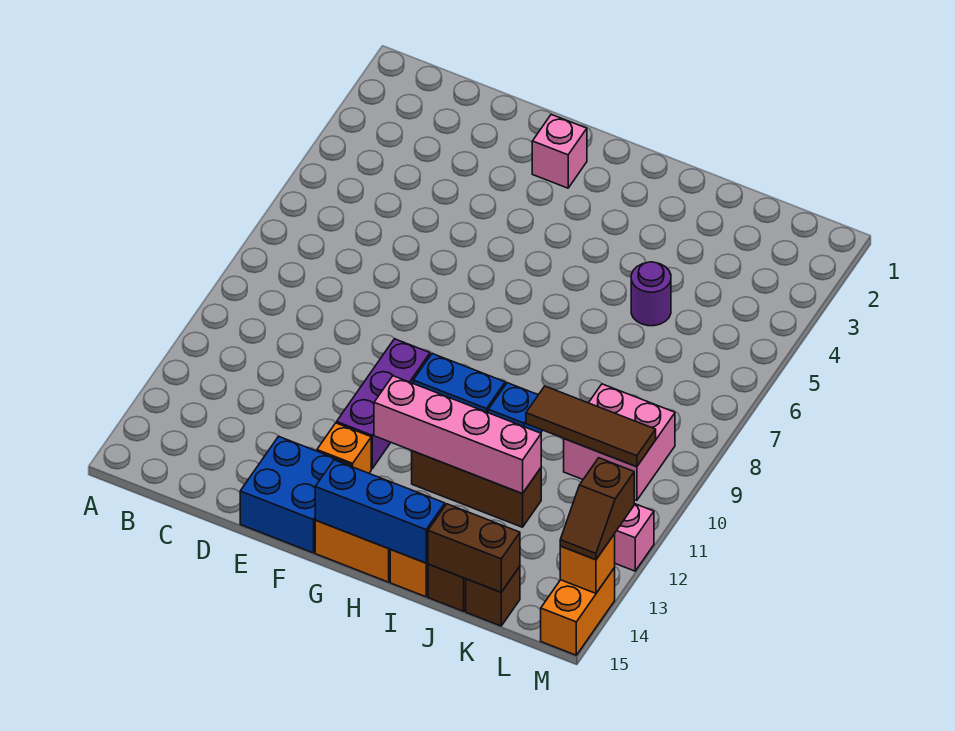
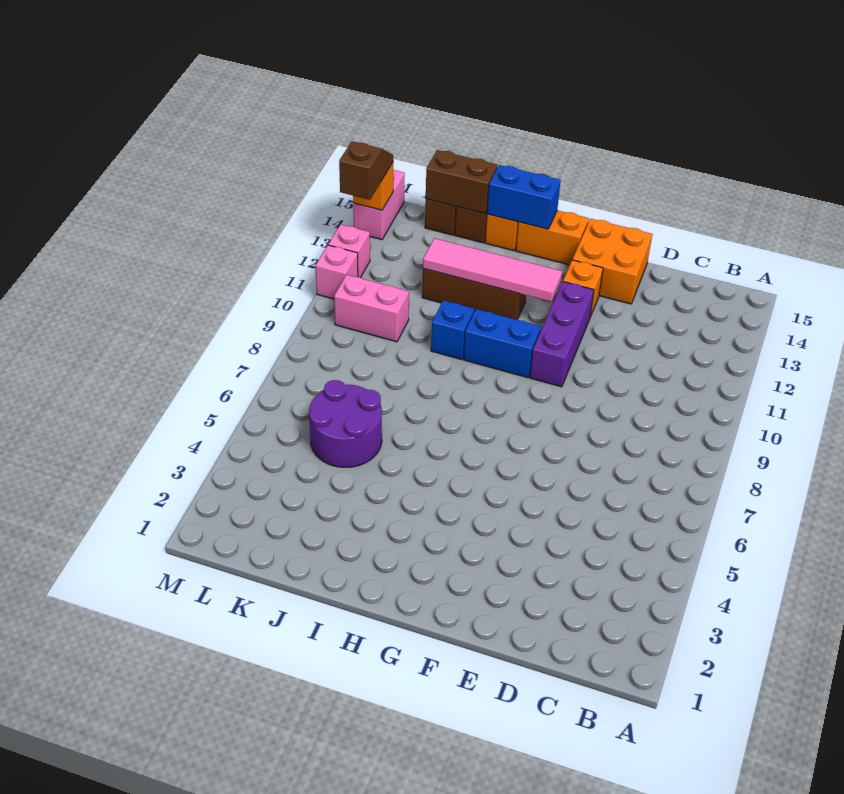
blue brick E14:F15 level 1 -> orange brick E14:F15 level 1
pink brick F2 level 1 -> pink brick M11 level 1
pink brick G12:J12 level 2 -> pink tile G12:J12 level 2
blue brick G15:I15 level 2 -> blue brick H15:I15 level 2
purple round brick J5 level 1 -> purple round brick J5:K6 level 1
brown tile J10:L10 level 2 -> none
pink brick K9:L10 level 1 -> pink brick K10:L10 level 1
orange brick M14:M15 level 1 -> pink brick M14:M15 level 1

